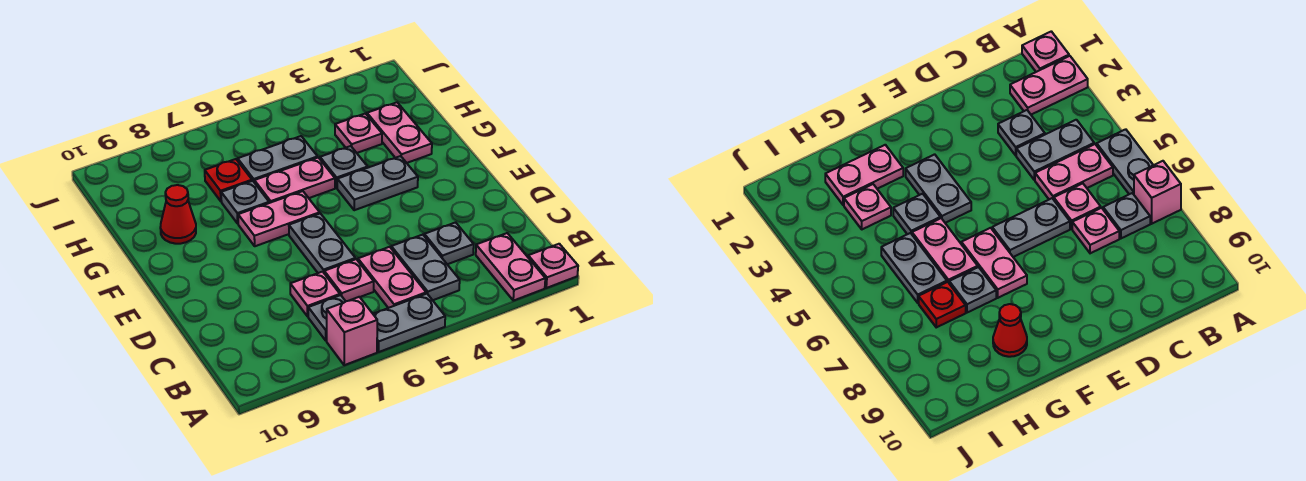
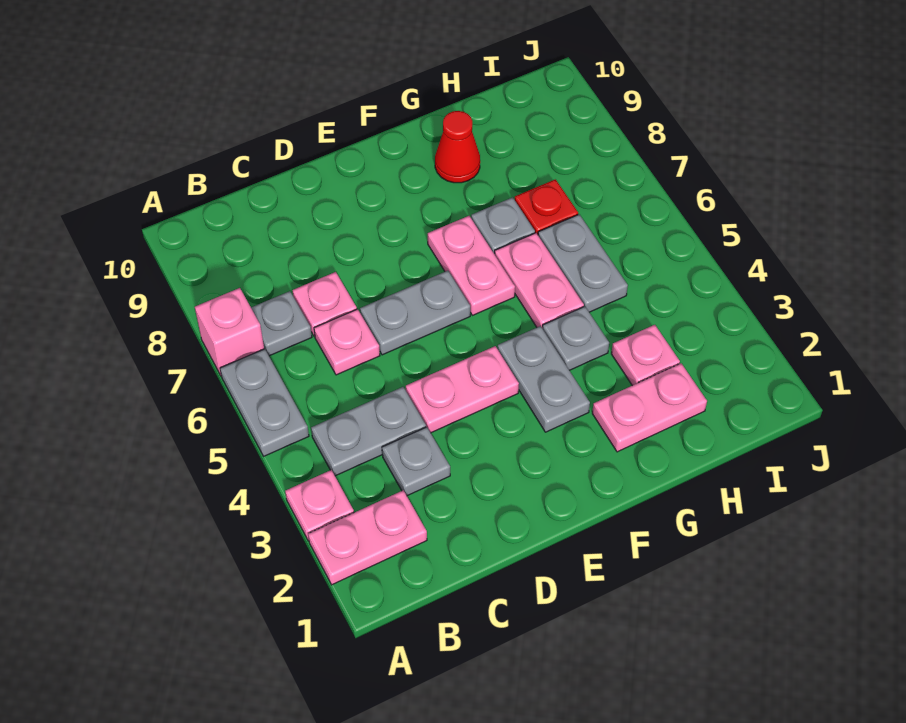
pink plate A1 level 1 -> pink plate A3 level 1
pink plate B5:C5 level 1 -> pink plate D4:E4 level 1

